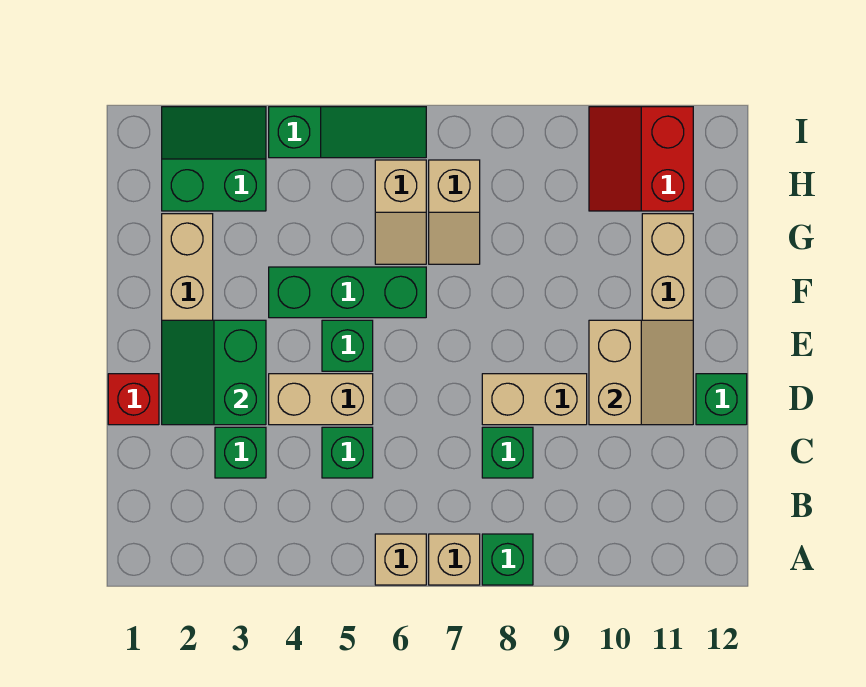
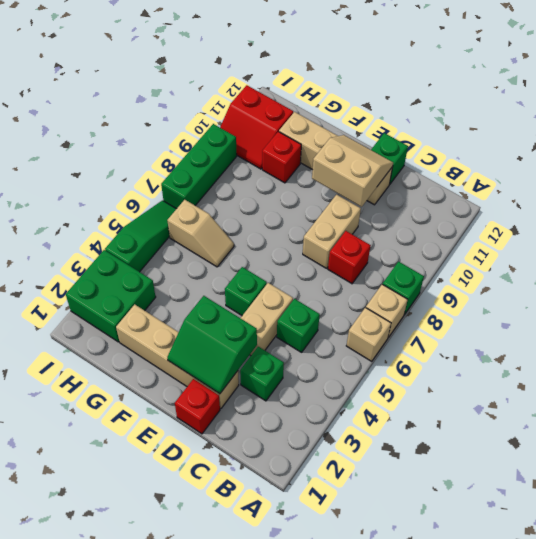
green brick C8 level 1 -> red brick C8 level 1
green brick F4:F6 level 1 -> green brick I7:I9 level 1
tan slope G7:H7 level 1 top H -> none
none -> red brick G10 level 1
green slope H2:I3 level 1 top H -> green brick H2:I3 level 1

